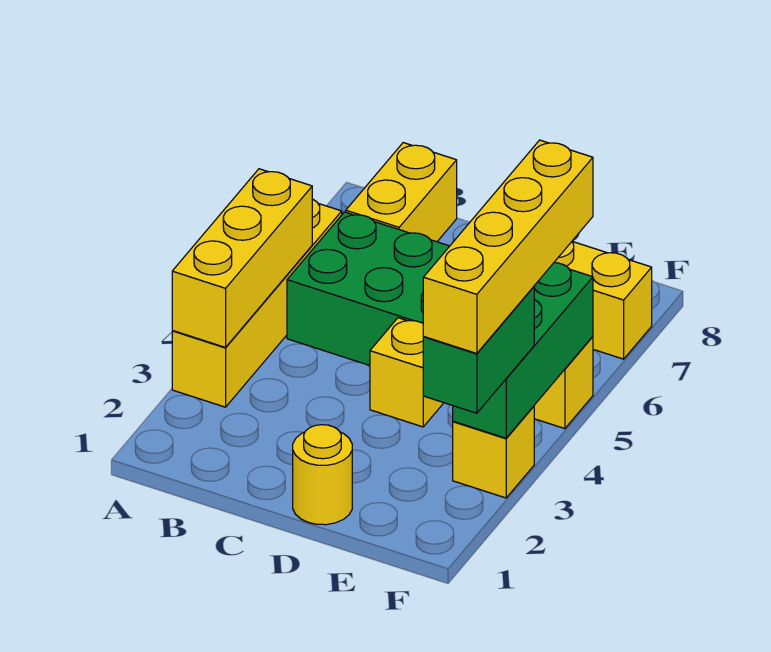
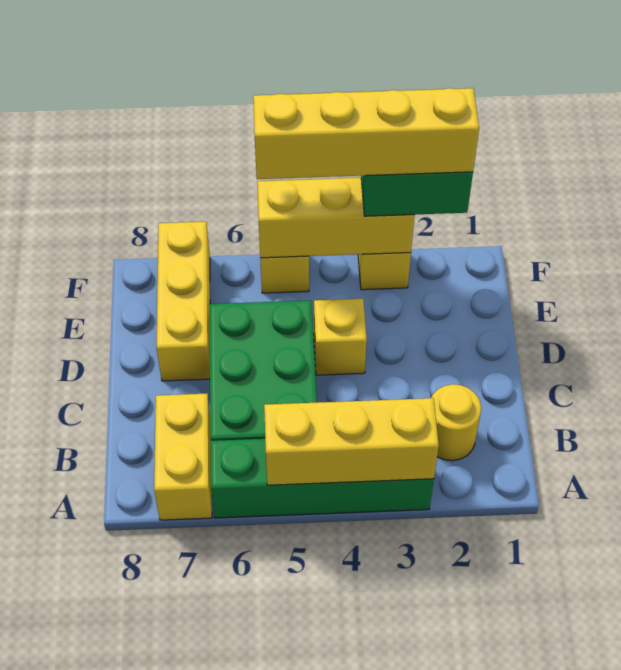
yellow brick A3:A6 level 1 -> green brick A3:A6 level 1
yellow brick B7:B8 level 1 -> yellow brick A7:B7 level 1
yellow round brick D1 level 1 -> yellow round brick B2 level 1
green brick F3:F5 level 2 -> yellow brick F3:F5 level 2

